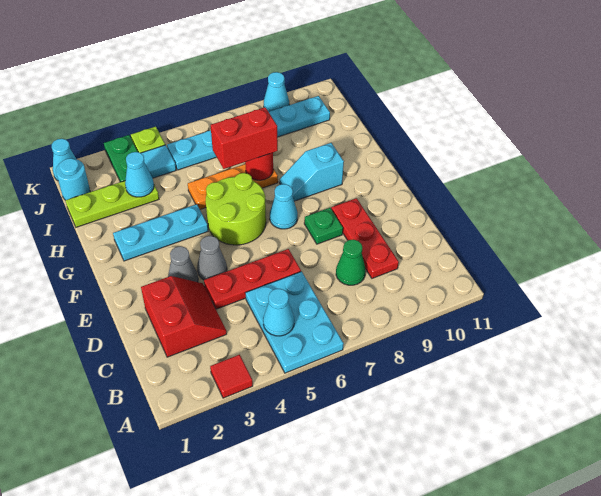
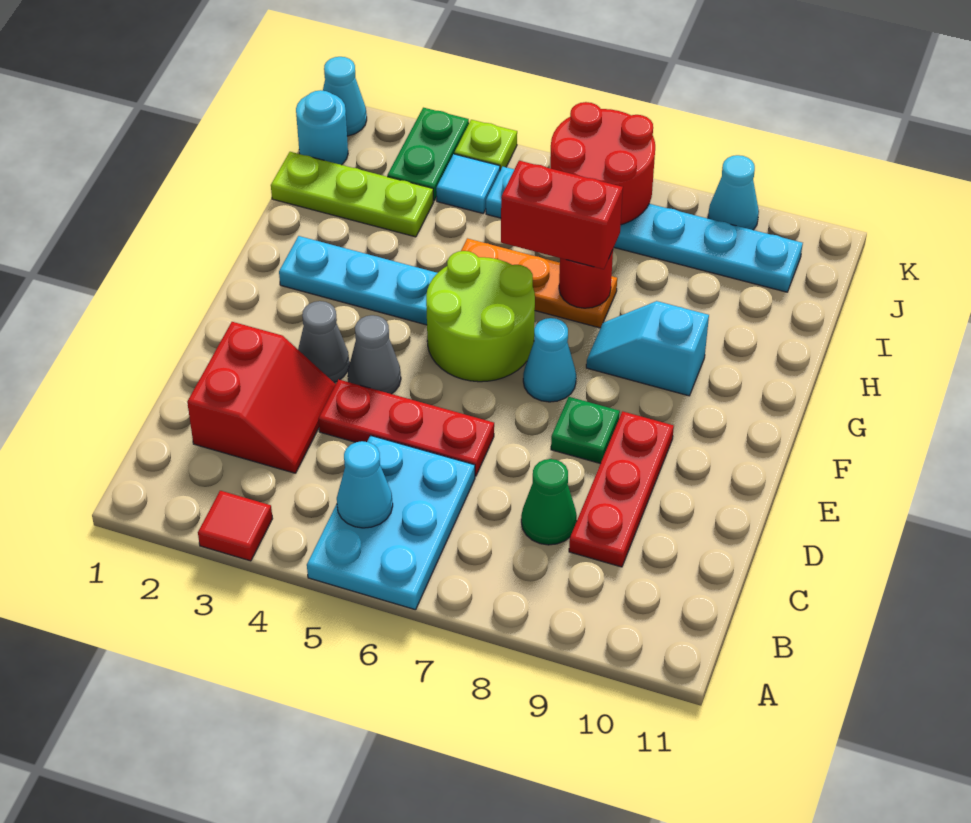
cyan cone I3 level 2 -> none
none -> red round brick J6:K7 level 2

